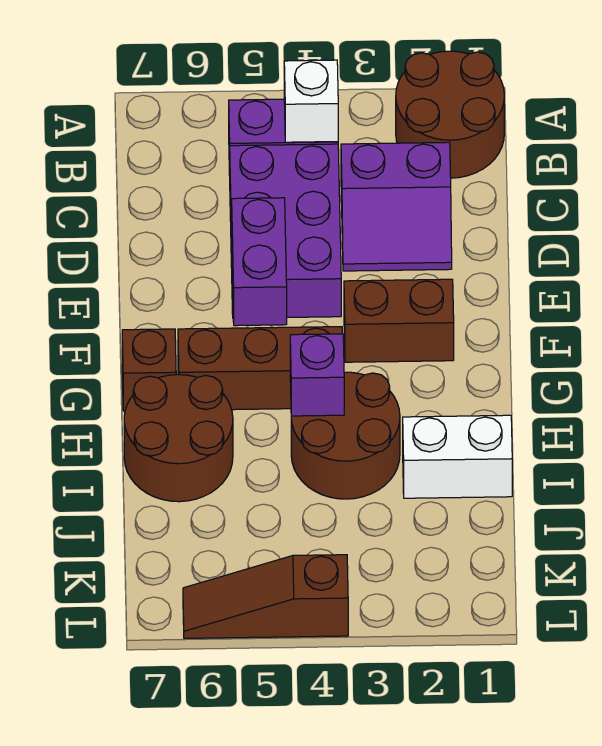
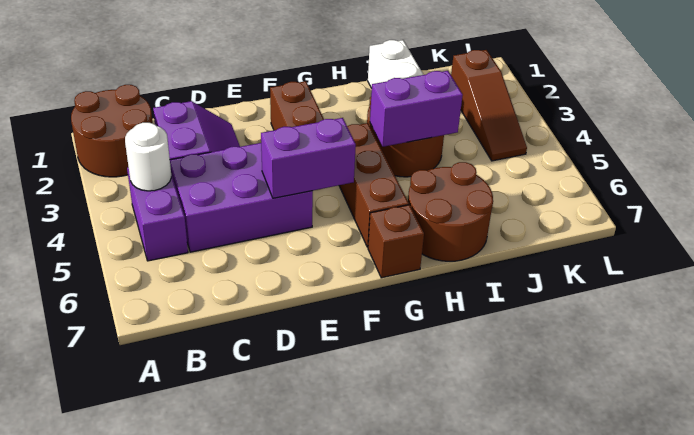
white brick B4 level 2 -> white round brick B4 level 2
purple brick H4 level 2 -> purple brick H4:I4 level 2
brown slope L4:L6 level 1 top 4 -> brown slope K2:K4 level 1 top 2

